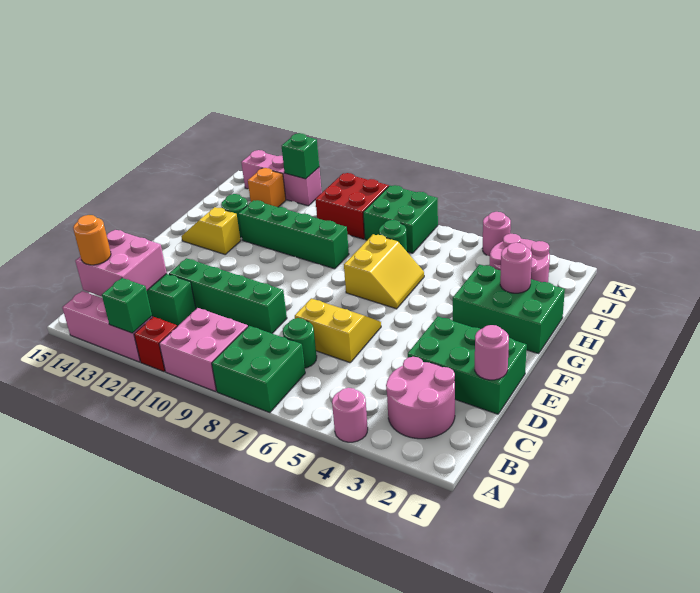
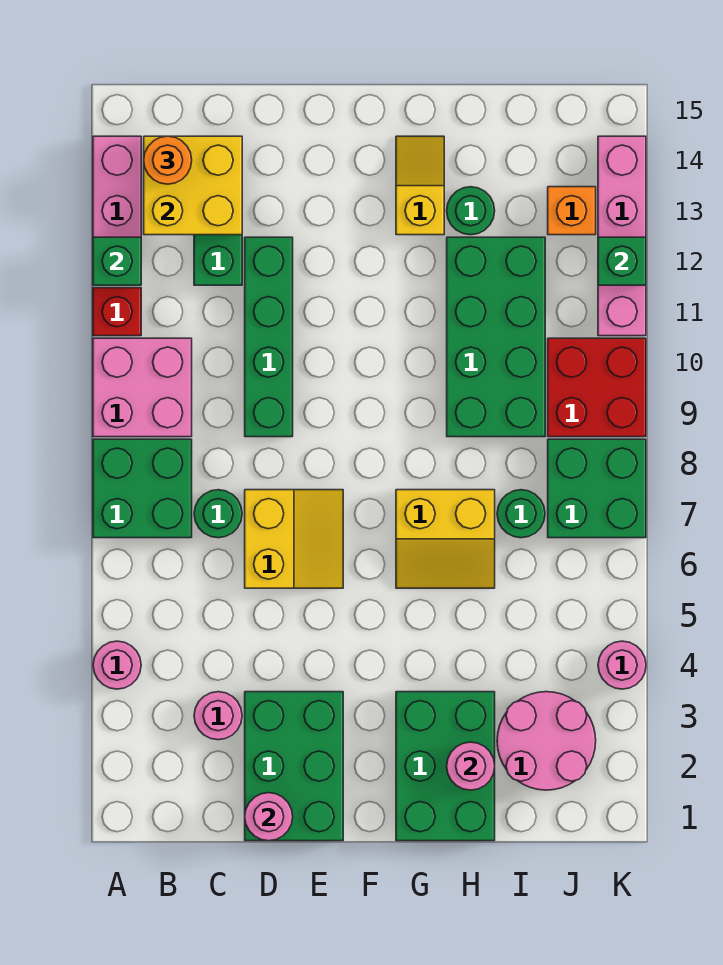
pink round brick B2:C3 level 1 -> pink round brick C3 level 1
pink brick B13:C14 level 2 -> yellow brick B13:C14 level 2
green brick H9:H12 level 1 -> green brick H9:I12 level 1
pink brick K12:K14 level 1 -> pink brick K11:K14 level 1

